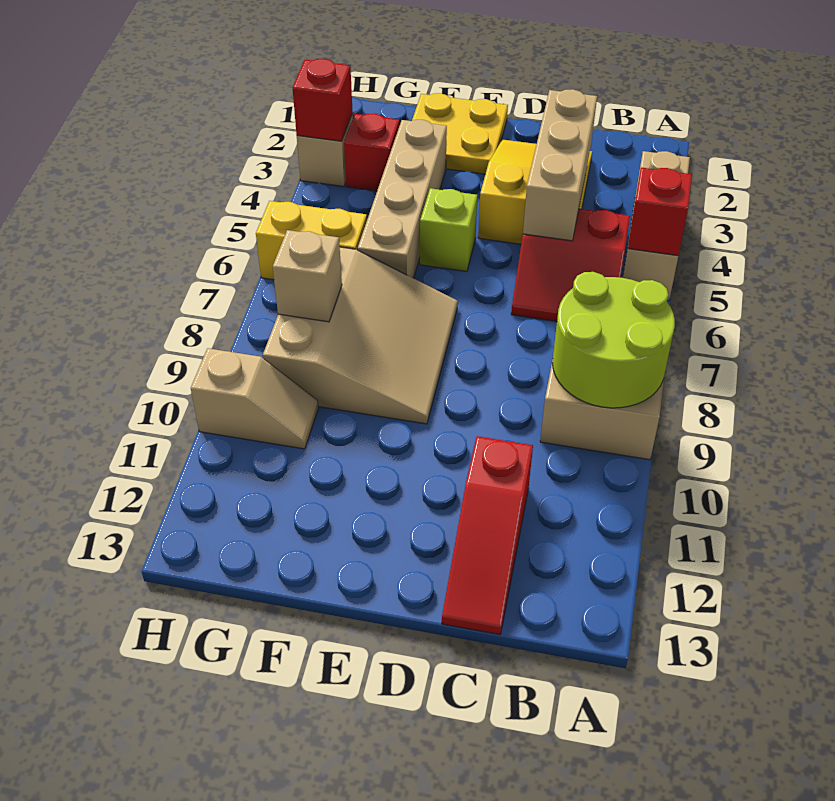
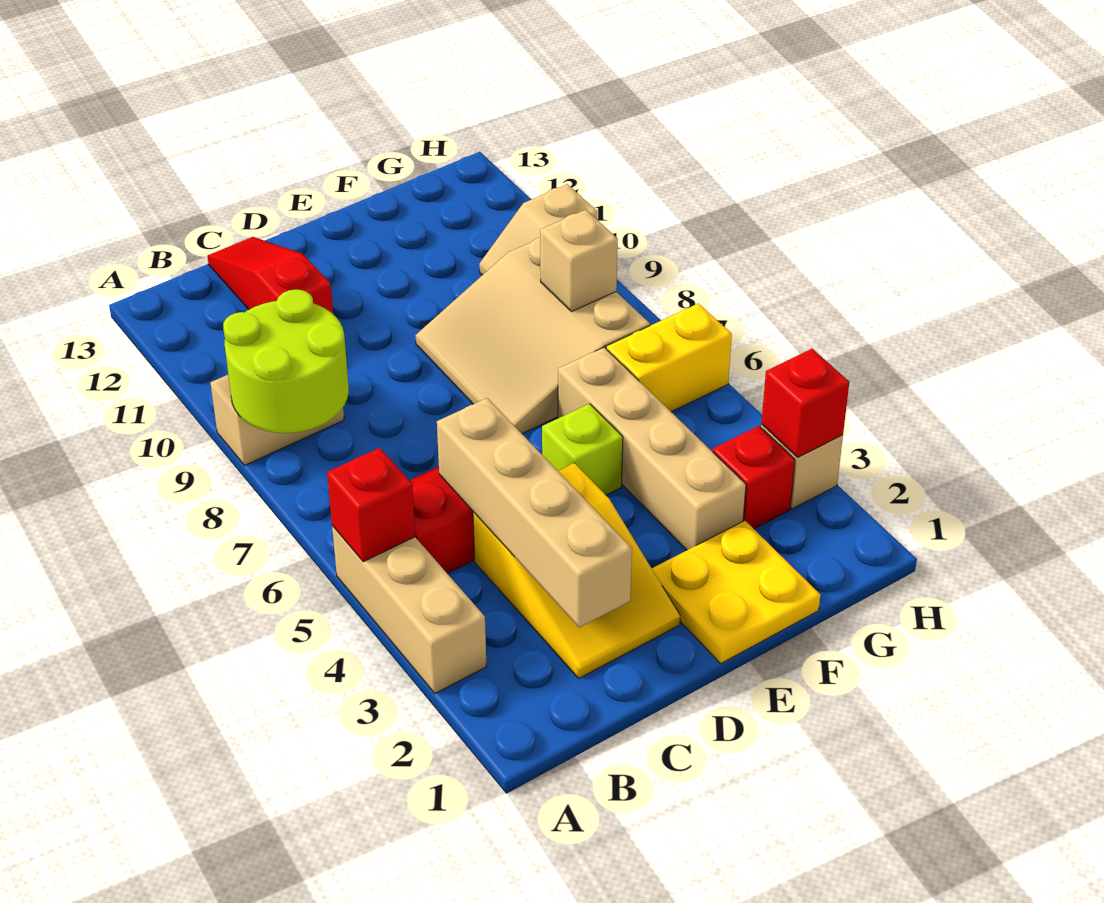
tan brick C3:C5 level 2 -> tan brick C2:C5 level 2

